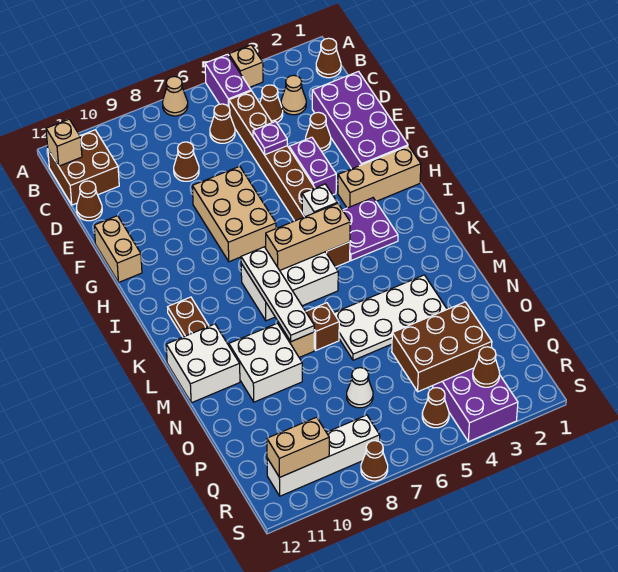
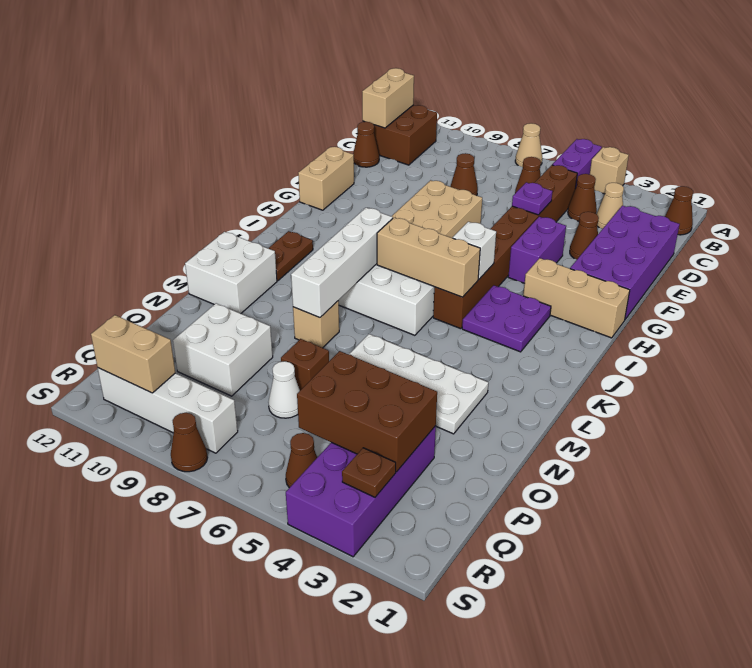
tan brick B12 level 2 -> tan brick B12:C12 level 2
white plate J8:M8 level 2 -> white brick J8:M8 level 2
brown brick M7 level 1 -> brown brick O7 level 1
white brick M9:N10 level 1 -> white brick O9:P10 level 1
brown cone R3 level 2 -> brown plate R3 level 2

